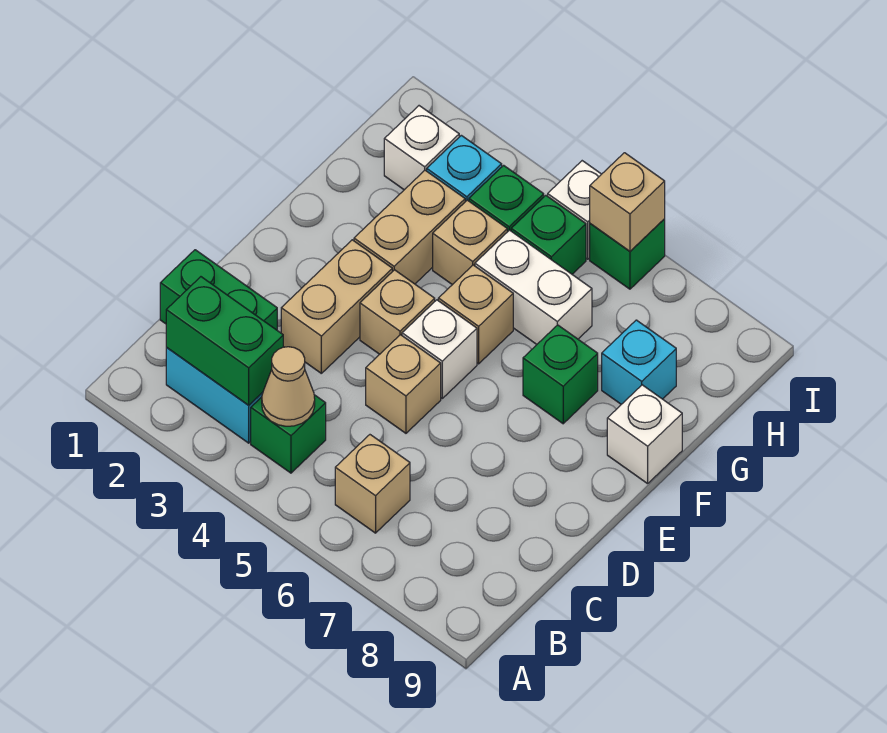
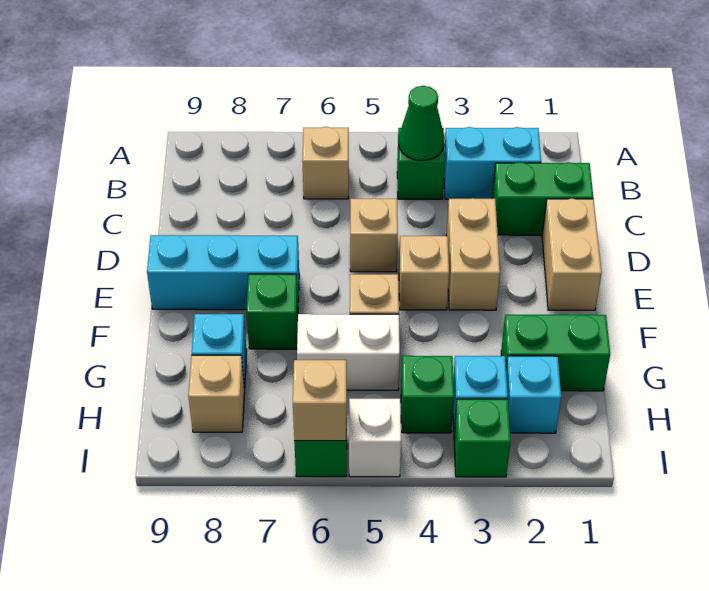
green brick B2:B3 level 2 -> green brick G1:G2 level 1
tan cone B4 level 2 -> green cone B4 level 2
white brick E5 level 1 -> none
none -> cyan brick E7:E9 level 1
tan brick F3:G3 level 1 -> tan brick D1:E1 level 1
white brick F9 level 1 -> none
tan brick G4 level 1 -> tan brick H8 level 1
white brick H2 level 1 -> cyan brick H2 level 1
green brick H5 level 1 -> green brick I3 level 1

